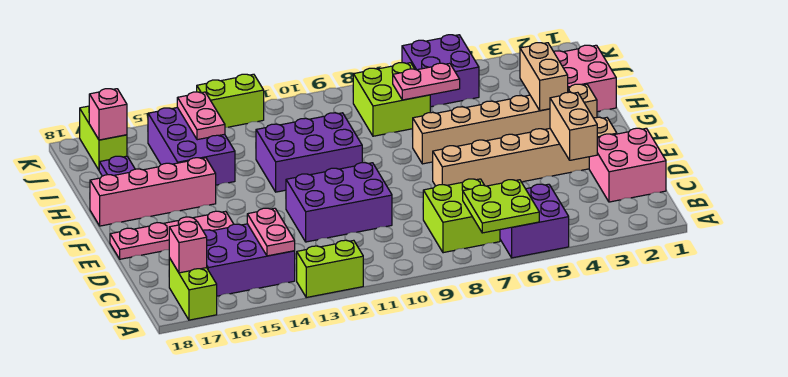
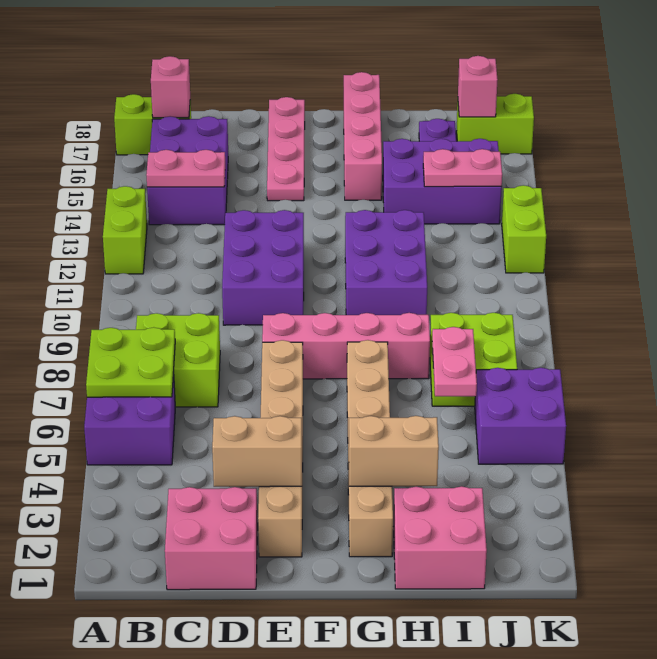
none -> pink brick E8:H8 level 1

